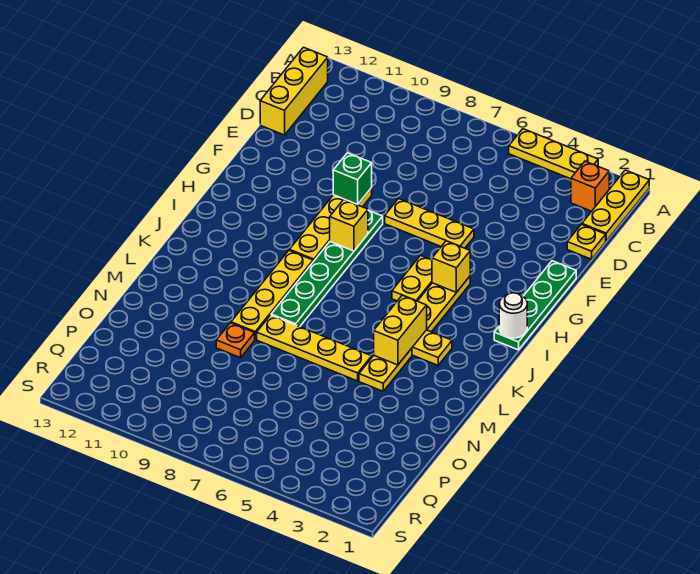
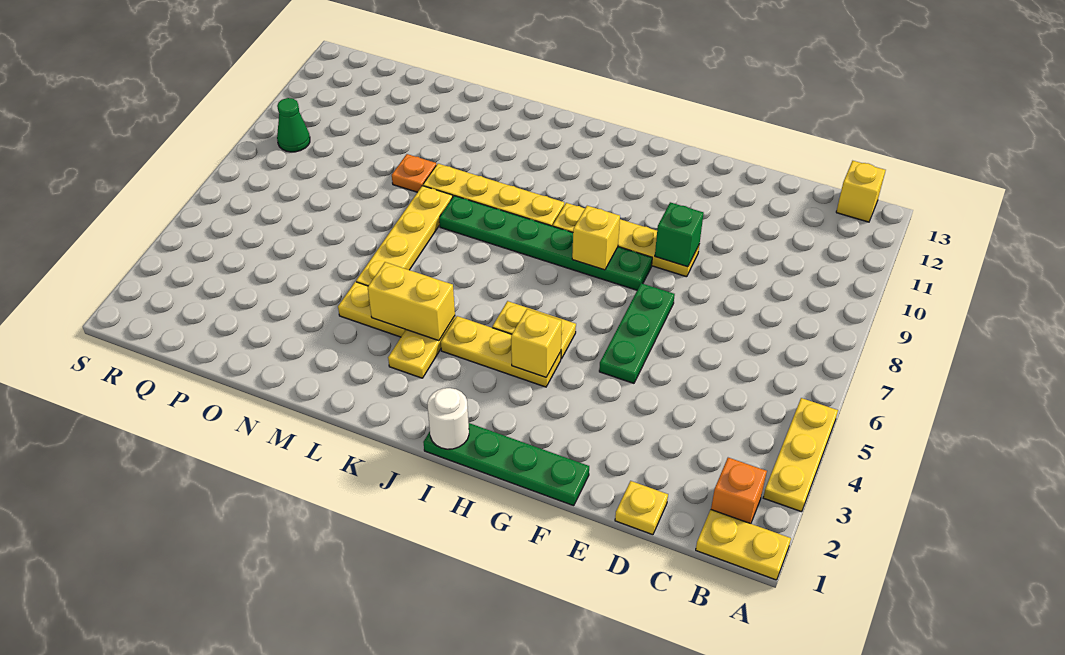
yellow plate A1:C1 level 1 -> yellow plate A1:B1 level 1
yellow brick B13:D13 level 1 -> yellow brick B13 level 1
yellow plate F5:F7 level 1 -> green plate F5:F7 level 1
none -> green cone R9 level 1

